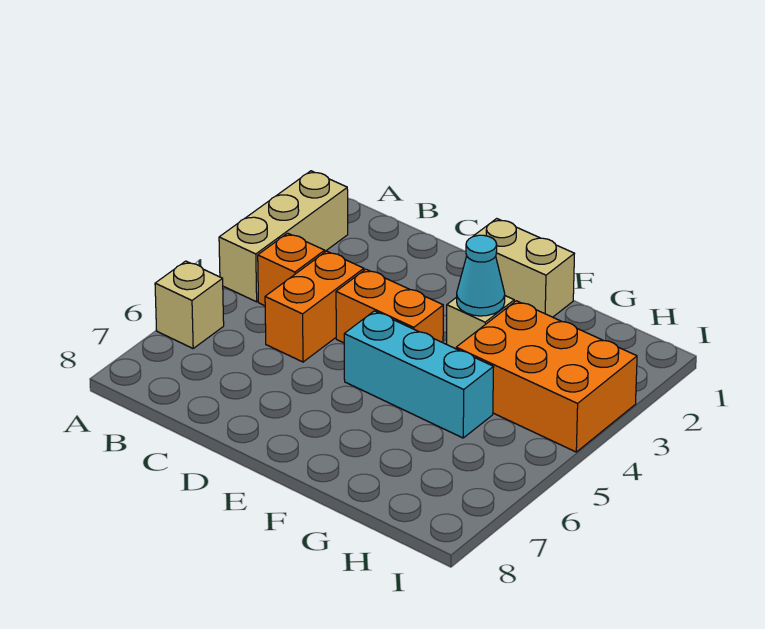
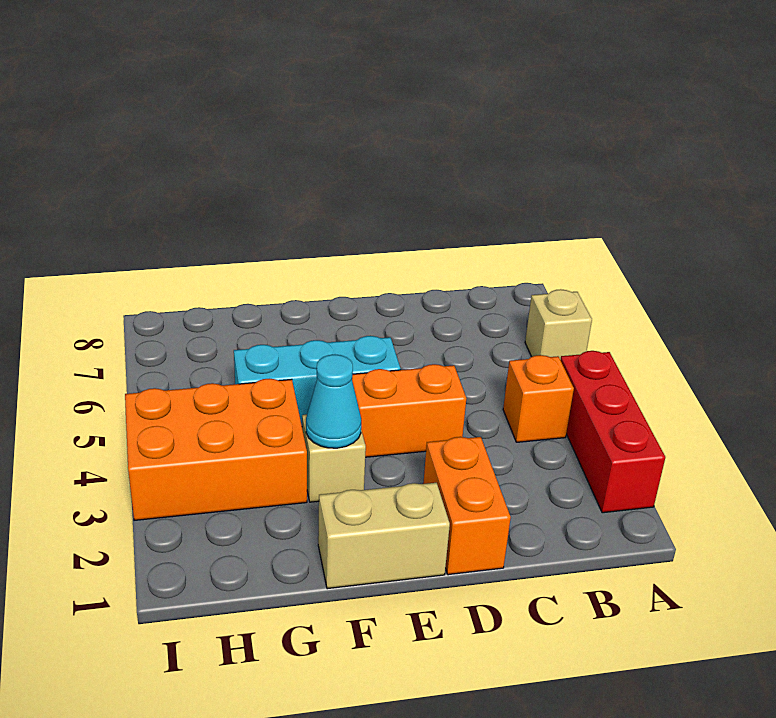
tan brick A2:A4 level 1 -> red brick A2:A4 level 1
orange brick C4:C5 level 1 -> orange brick D1:D2 level 1

